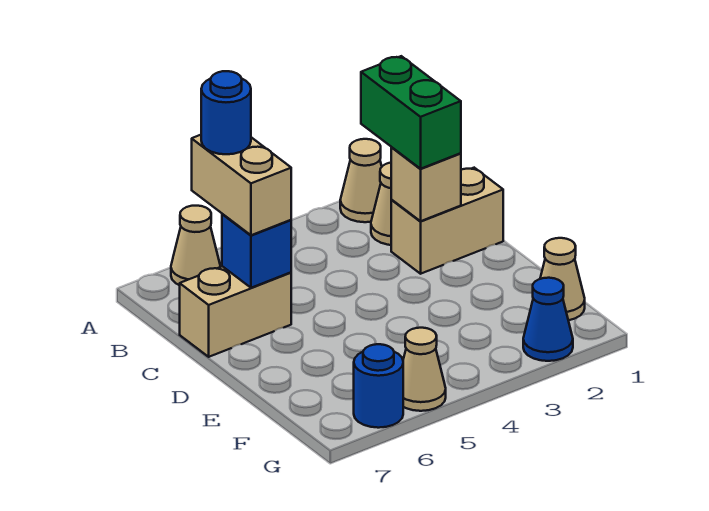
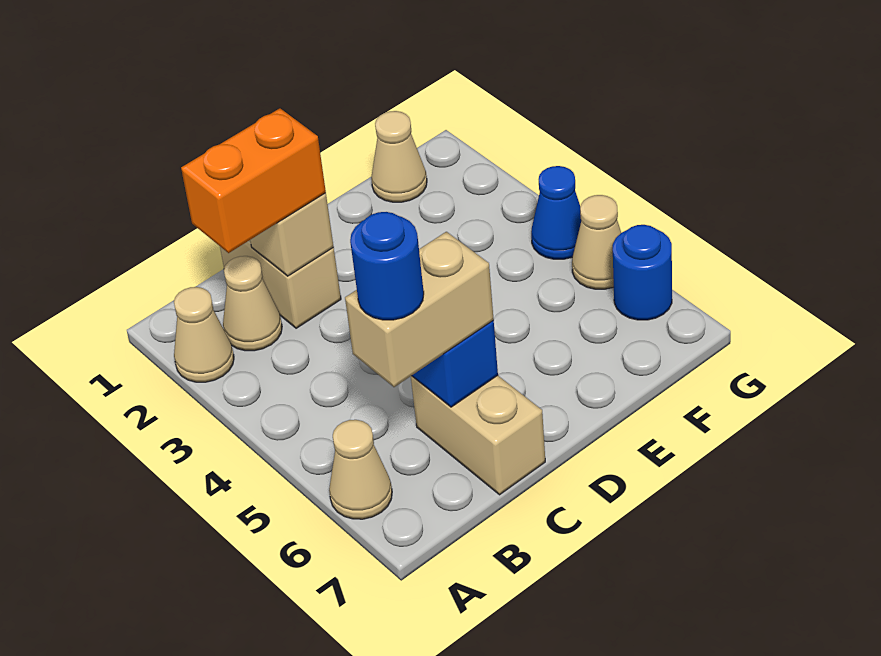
green brick B2:C2 level 3 -> orange brick B2:C2 level 3
blue cone G2 level 1 -> blue cone G4 level 1

